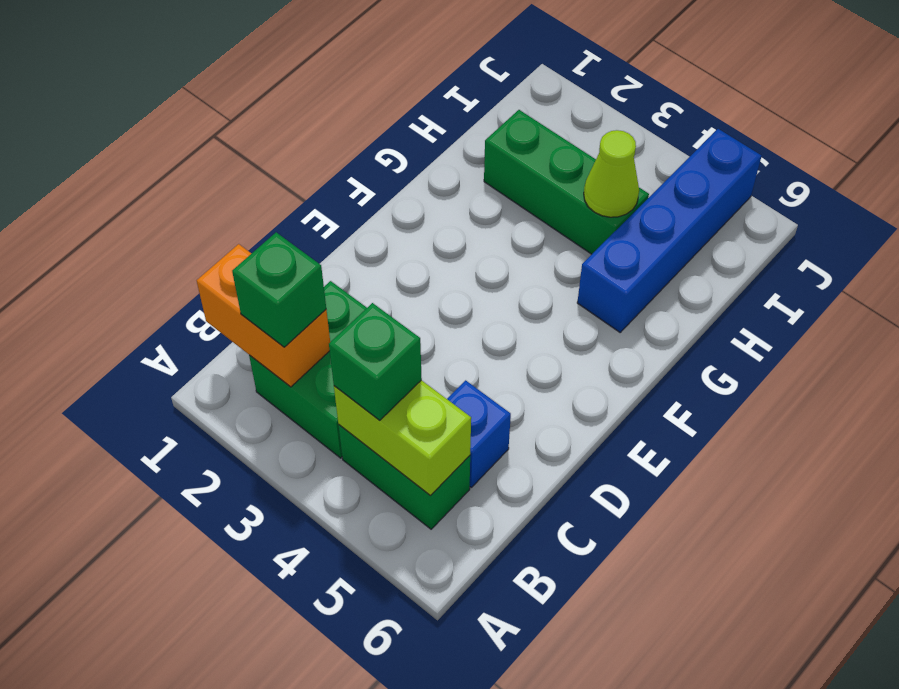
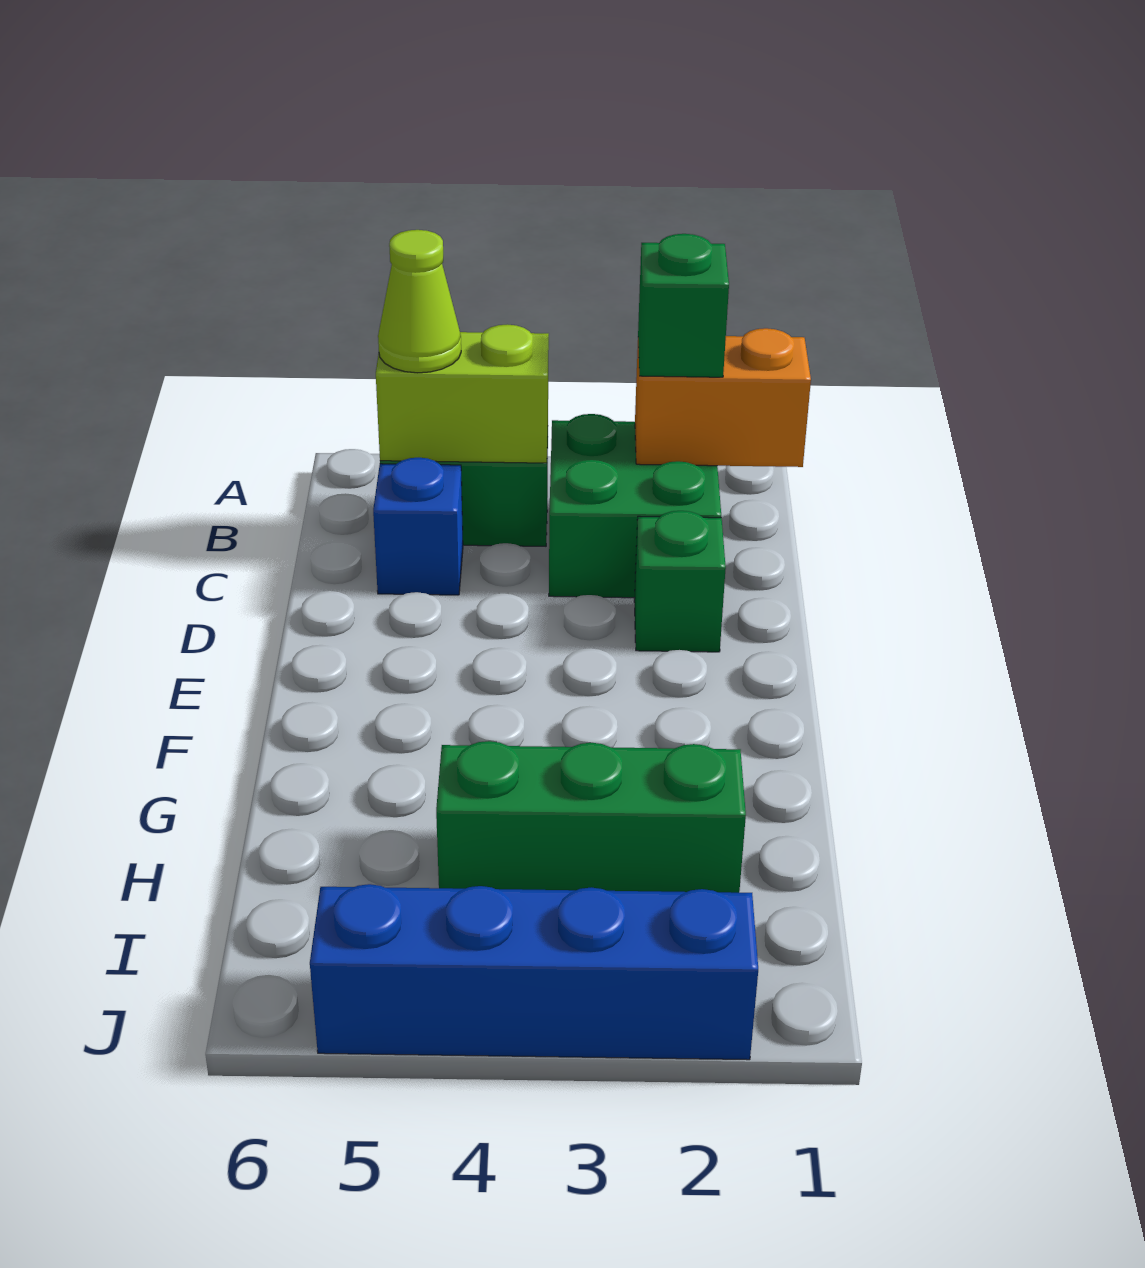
green brick B4 level 3 -> green brick D2 level 1
blue brick G5:J5 level 1 -> blue brick J2:J5 level 1
lime cone H4 level 2 -> lime cone B5 level 3

